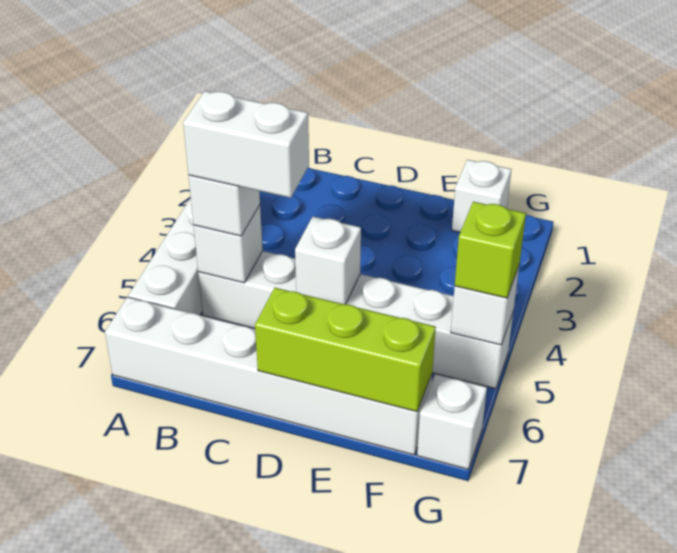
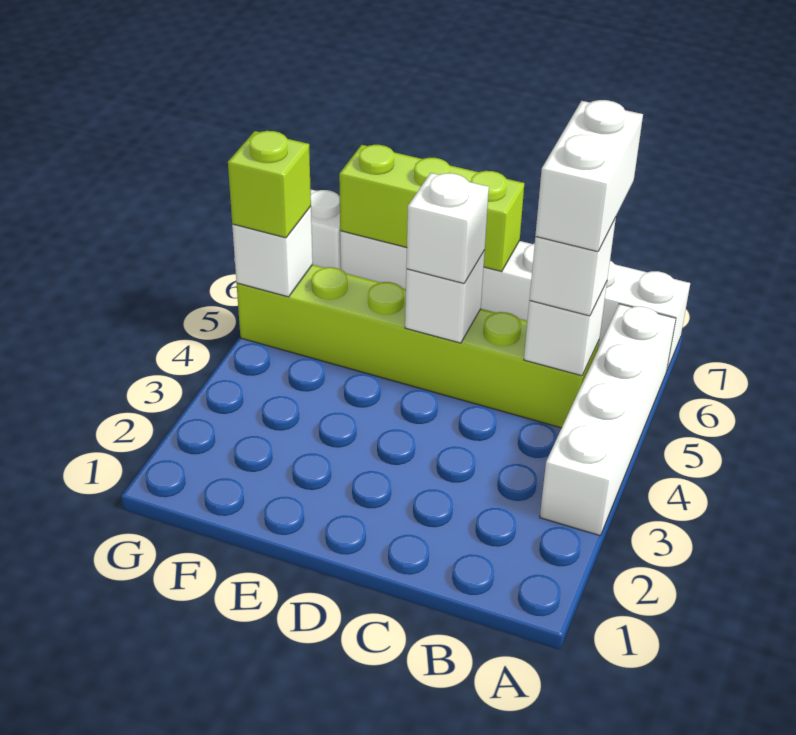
white brick B5:G5 level 1 -> lime brick B5:G5 level 1
white brick B5:C5 level 4 -> white brick B5:B6 level 4
white brick F1 level 1 -> white brick D5 level 3

